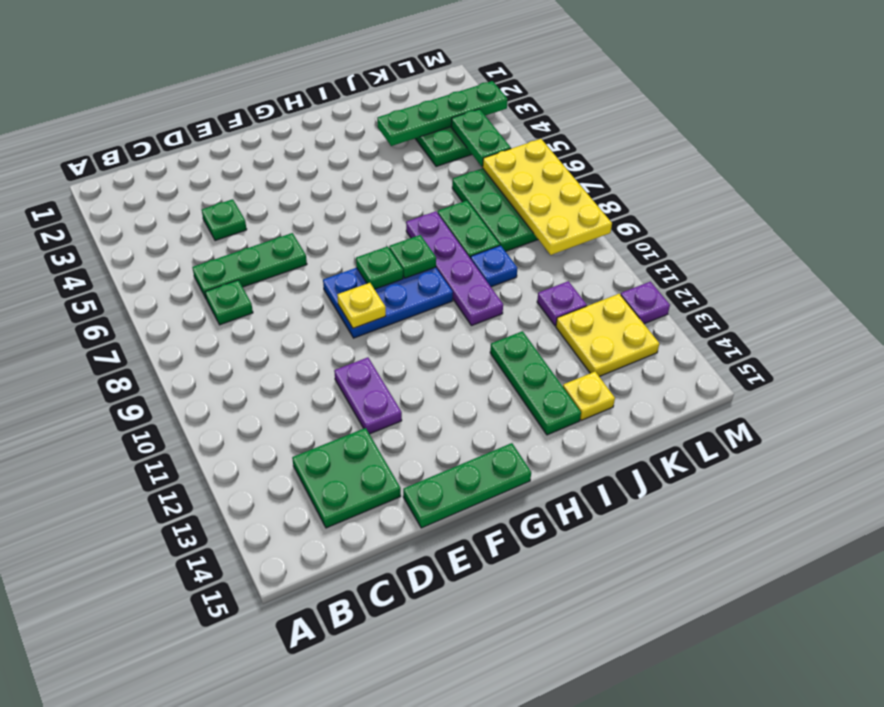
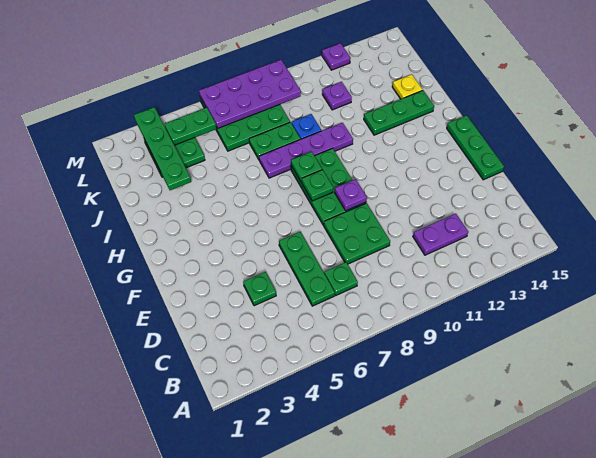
green plate C13:D14 level 1 -> green plate D8:E9 level 1
purple plate E11:E12 level 1 -> purple plate C11:C12 level 1
blue plate F8:H9 level 1 -> green plate F8:H9 level 1
yellow plate F9 level 2 -> purple plate F9 level 2
yellow plate K12:L13 level 1 -> none
yellow plate L6:M9 level 2 -> purple plate L6:M9 level 2

